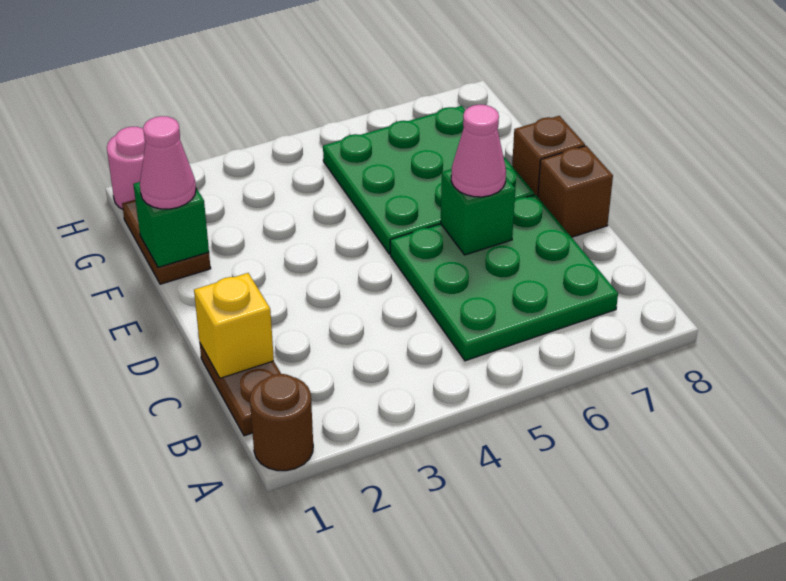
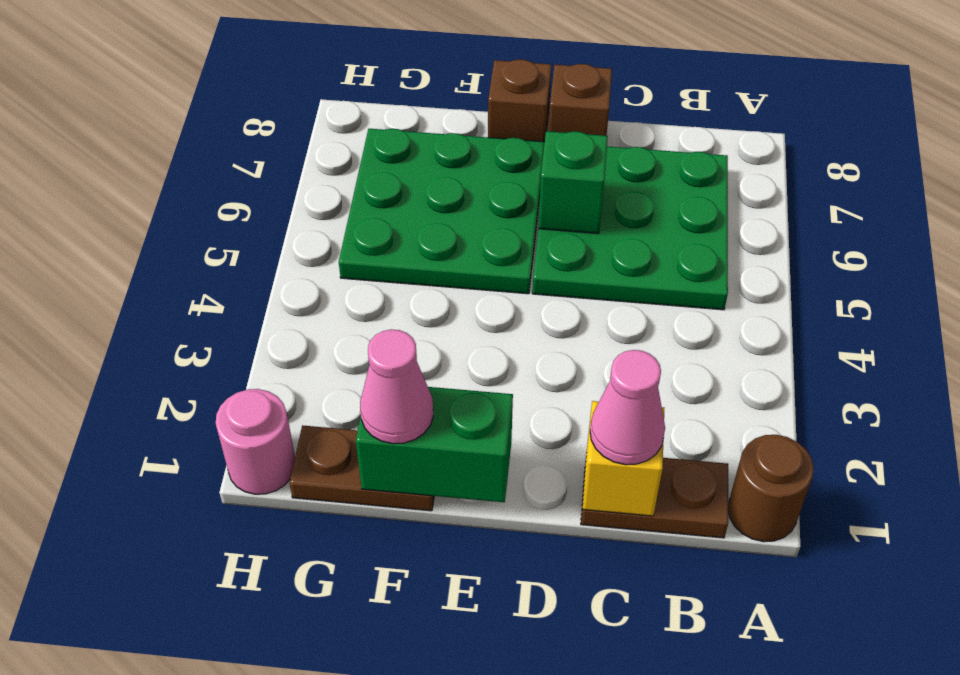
pink cone D6 level 3 -> pink cone C1 level 3
green brick F1 level 2 -> green brick E1:F1 level 2

